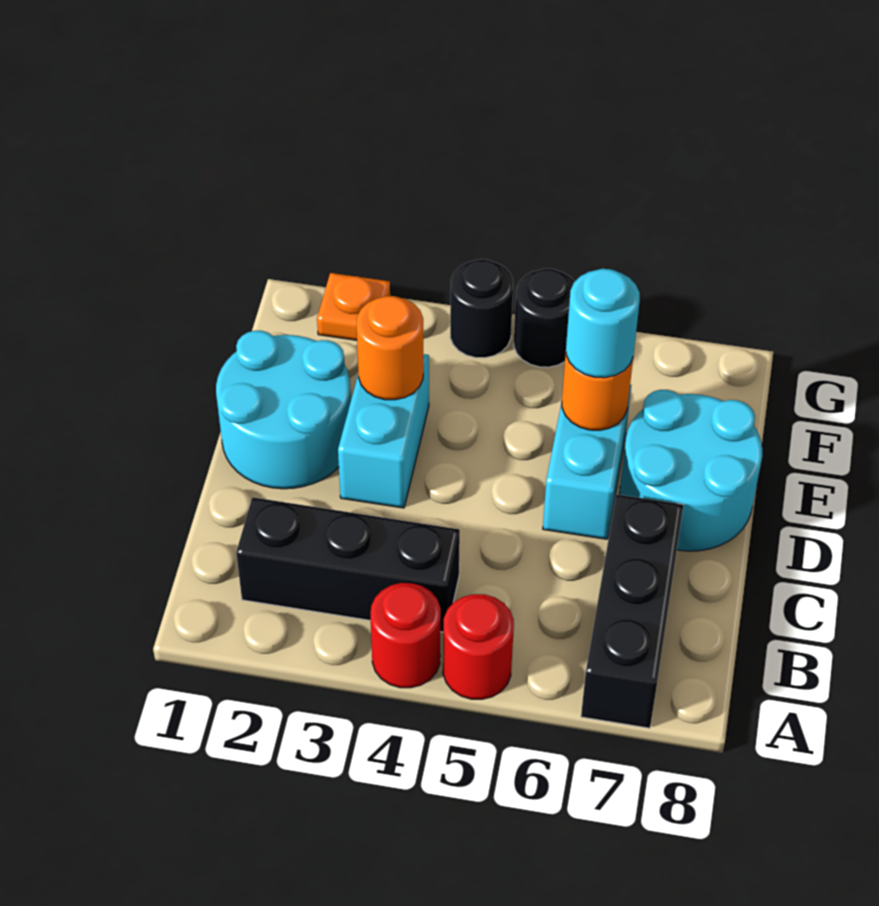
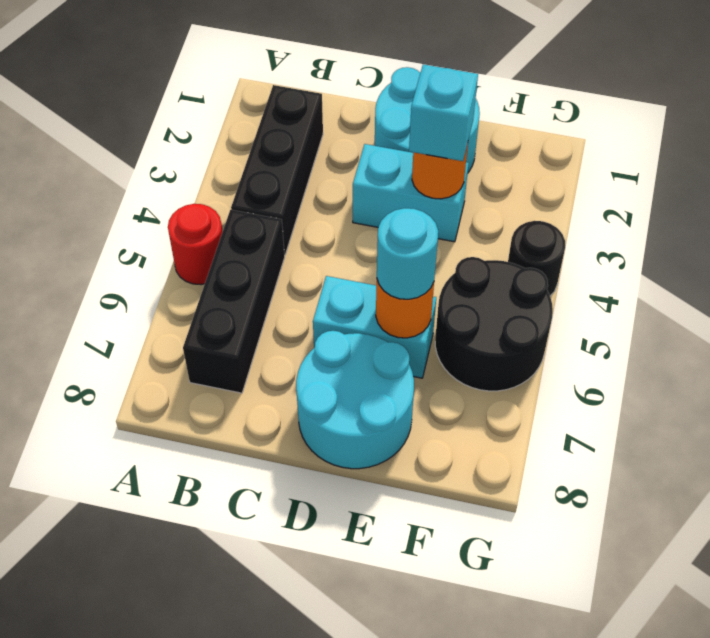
red round brick A4 level 1 -> none
black brick A7:C7 level 1 -> black brick B5:B7 level 1
none -> cyan brick E3 level 3
orange plate G2 level 1 -> none
black round brick G5 level 1 -> black round brick F5:G6 level 1

